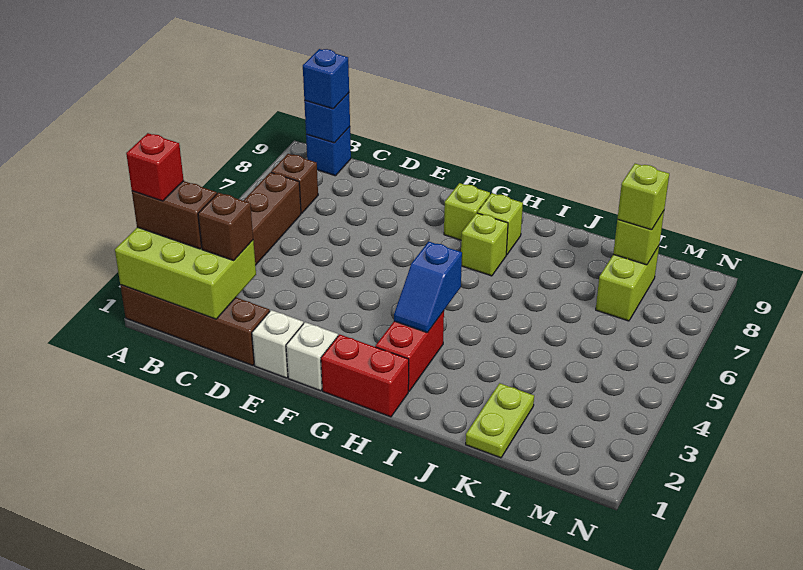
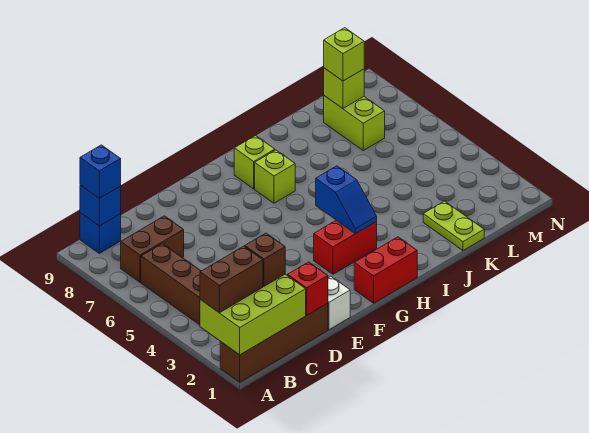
red brick A2 level 4 -> red brick D1 level 2
brown brick B7 level 1 -> brown brick B7:C7 level 1
white brick F1 level 1 -> none
lime brick G8 level 1 -> none
red brick H2:H3 level 1 -> red brick G3:H3 level 1

